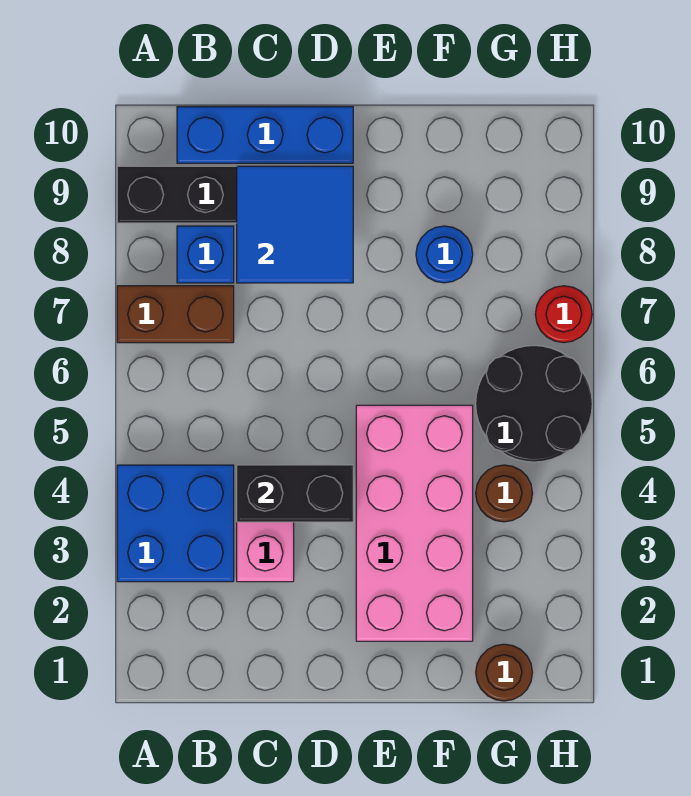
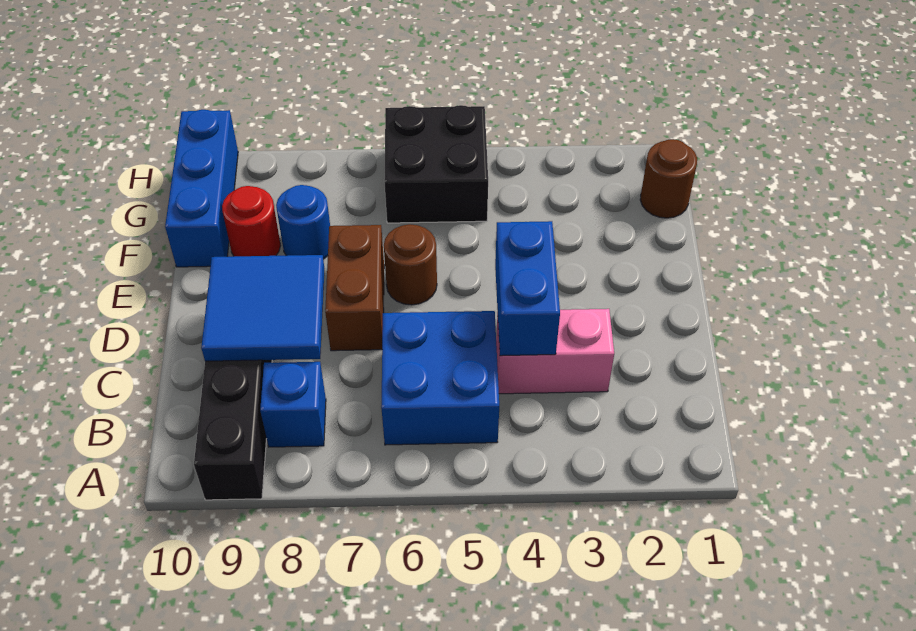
blue brick A3:B4 level 1 -> blue brick B5:C6 level 1
brown brick A7:B7 level 1 -> brown brick D7:E7 level 1
blue brick B10:D10 level 1 -> blue brick F10:H10 level 1
black brick C4:D4 level 2 -> blue brick C4:D4 level 2
pink brick E2:F5 level 1 -> none
brown round brick G4 level 1 -> brown round brick E6 level 1
black round brick G5:H6 level 1 -> black brick G5:H6 level 1
red round brick H7 level 1 -> red round brick F9 level 1

